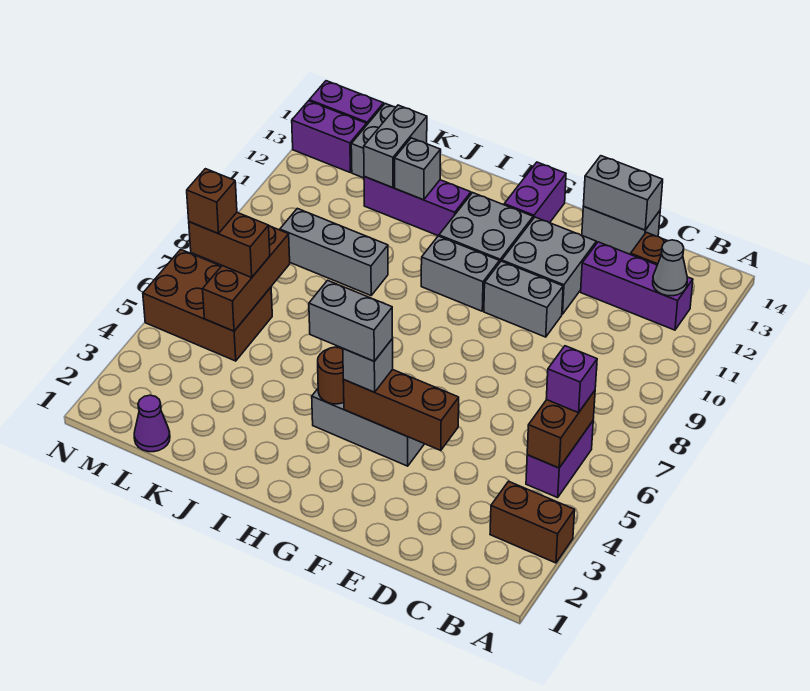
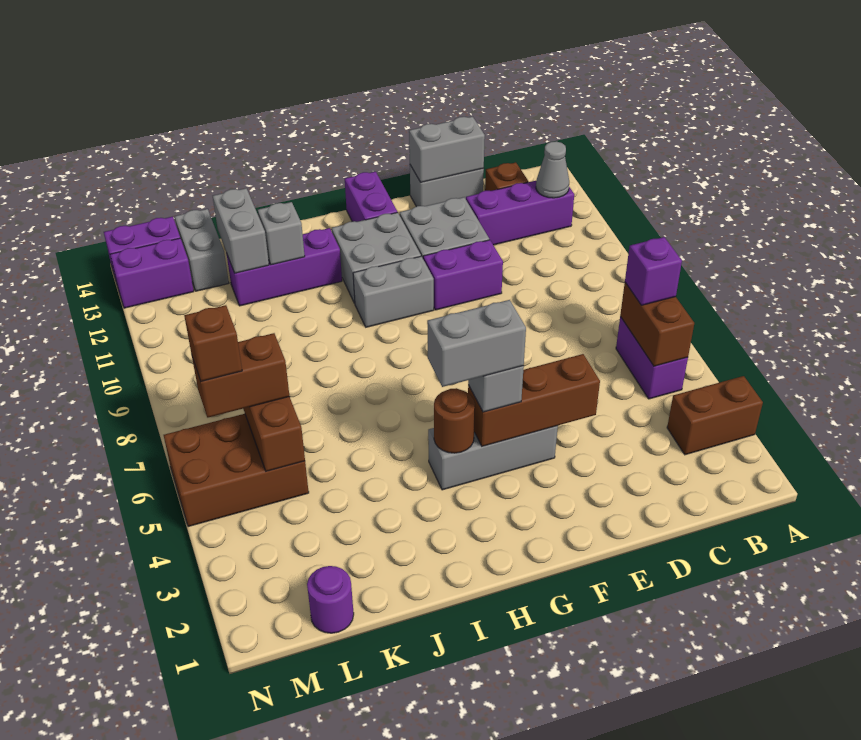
grey brick E10:F10 level 1 -> purple brick E10:F10 level 1
grey brick J9:L9 level 1 -> none
purple cone L1 level 1 -> purple round brick L1 level 1

